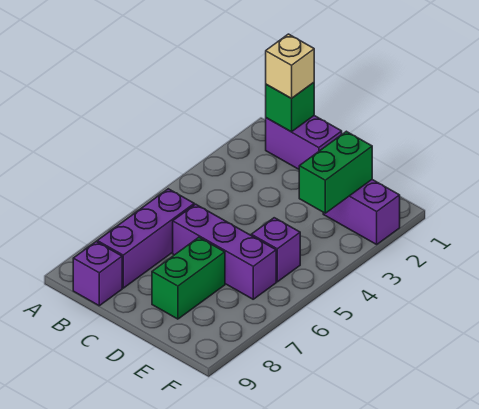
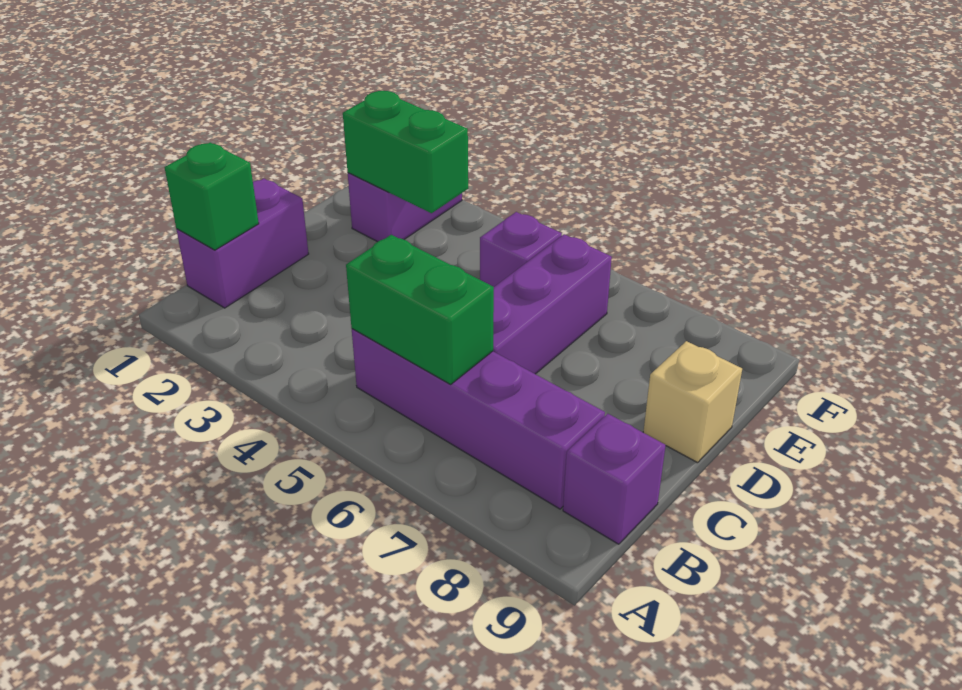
tan brick B1 level 3 -> tan brick D9 level 1
purple brick B6:B8 level 1 -> purple brick B5:B8 level 1
green brick D7:D8 level 1 -> green brick B5:B6 level 2

